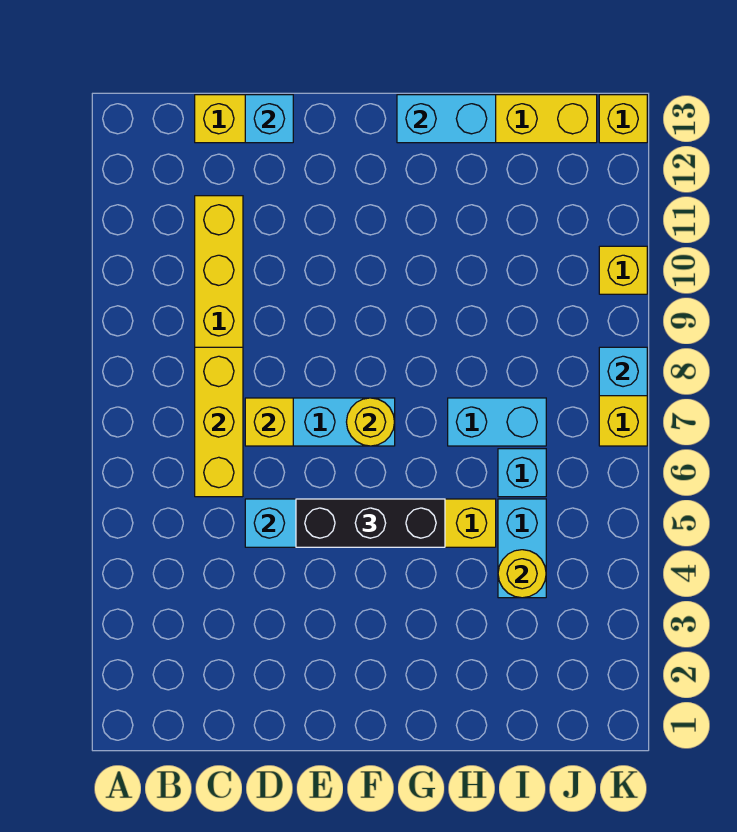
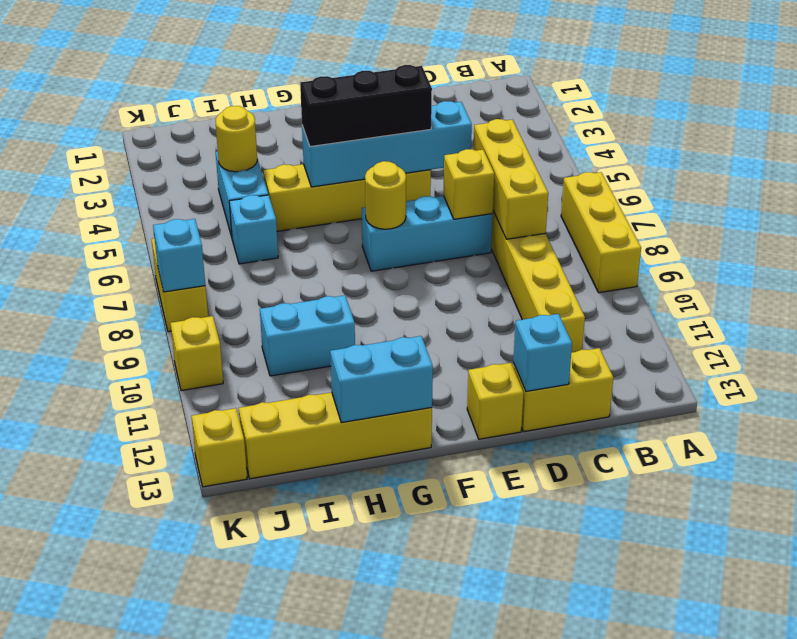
none -> yellow brick A7:A9 level 1
none -> yellow brick E13 level 1
cyan brick H7:I7 level 1 -> cyan brick H10:I10 level 1

